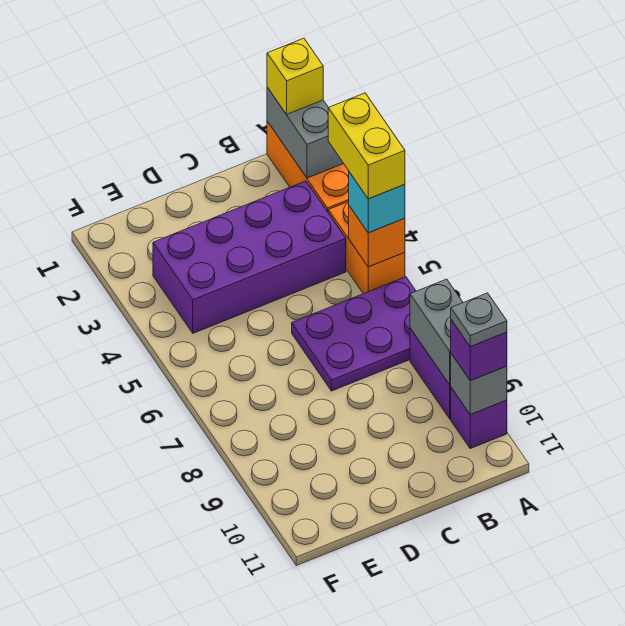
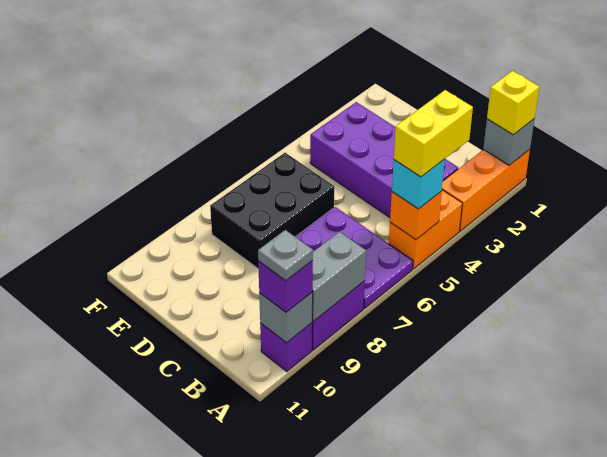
grey brick A1:A2 level 2 -> grey brick A1 level 2
none -> black brick D6:E8 level 1

